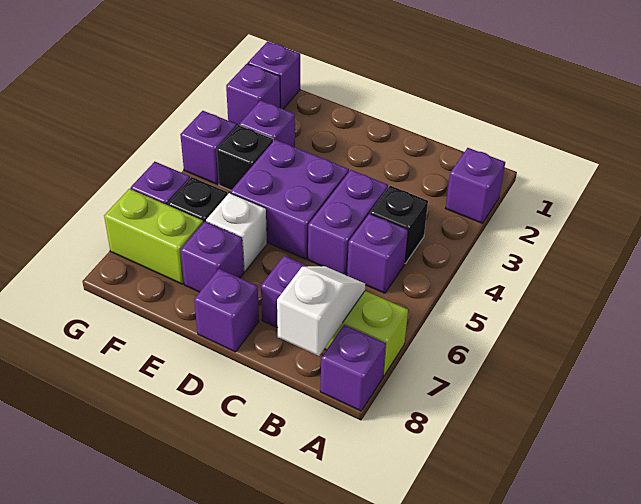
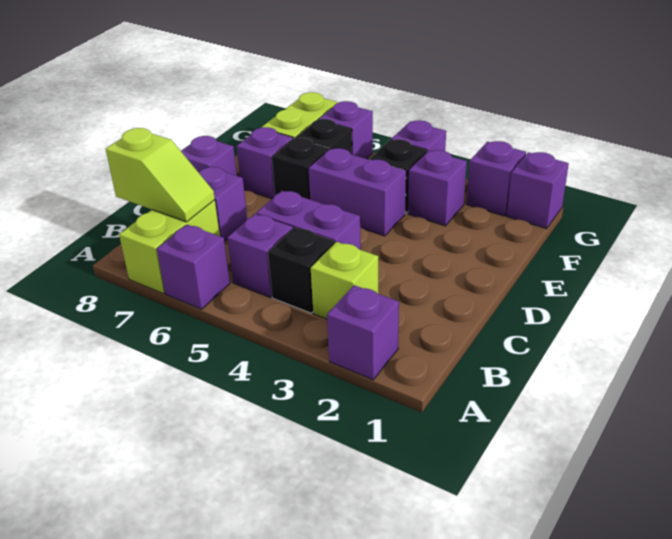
purple brick A8 level 1 -> purple brick A6 level 1
none -> lime brick B3 level 1
white slope B7:B8 level 2 top 8 -> lime slope B7:B8 level 2 top 8
purple brick D4:E5 level 1 -> purple brick E4:E5 level 1
white brick E6 level 1 -> black brick E6 level 1

